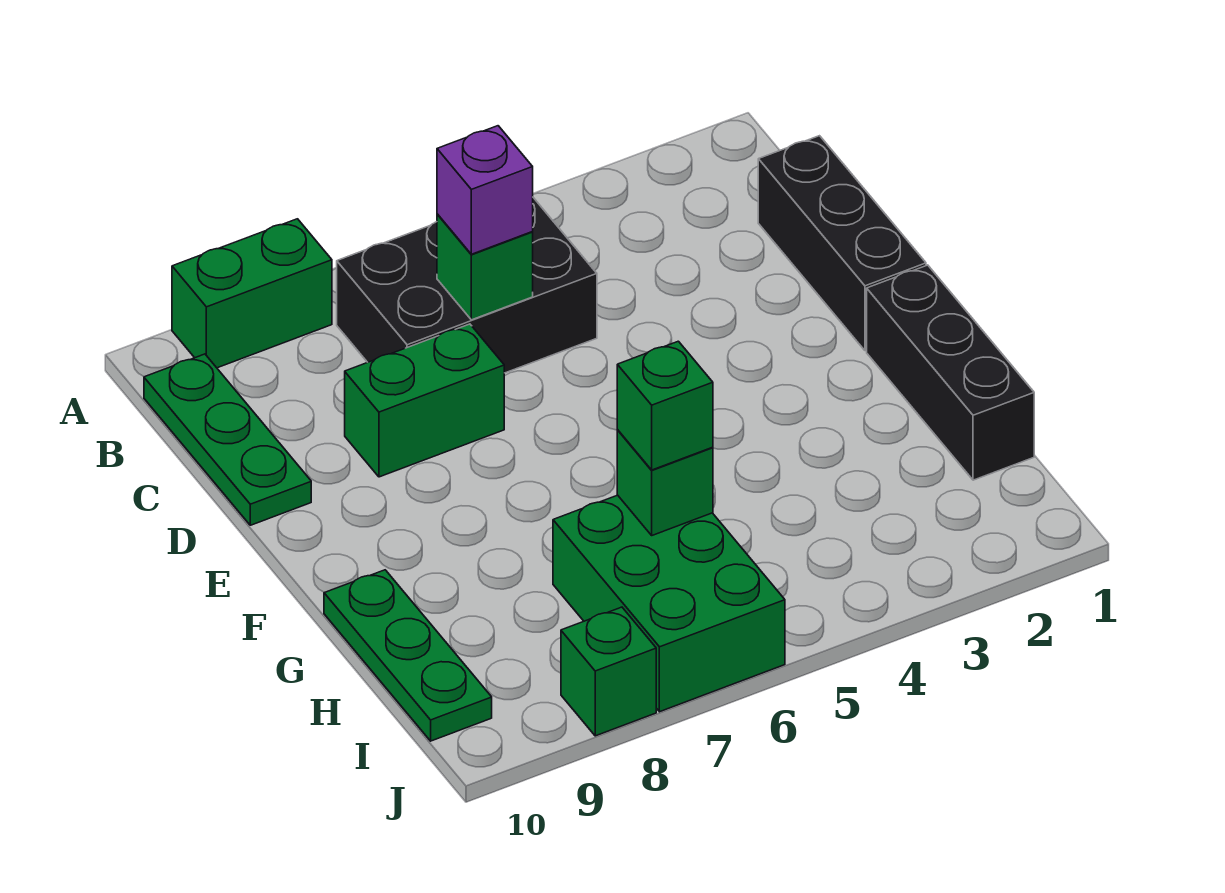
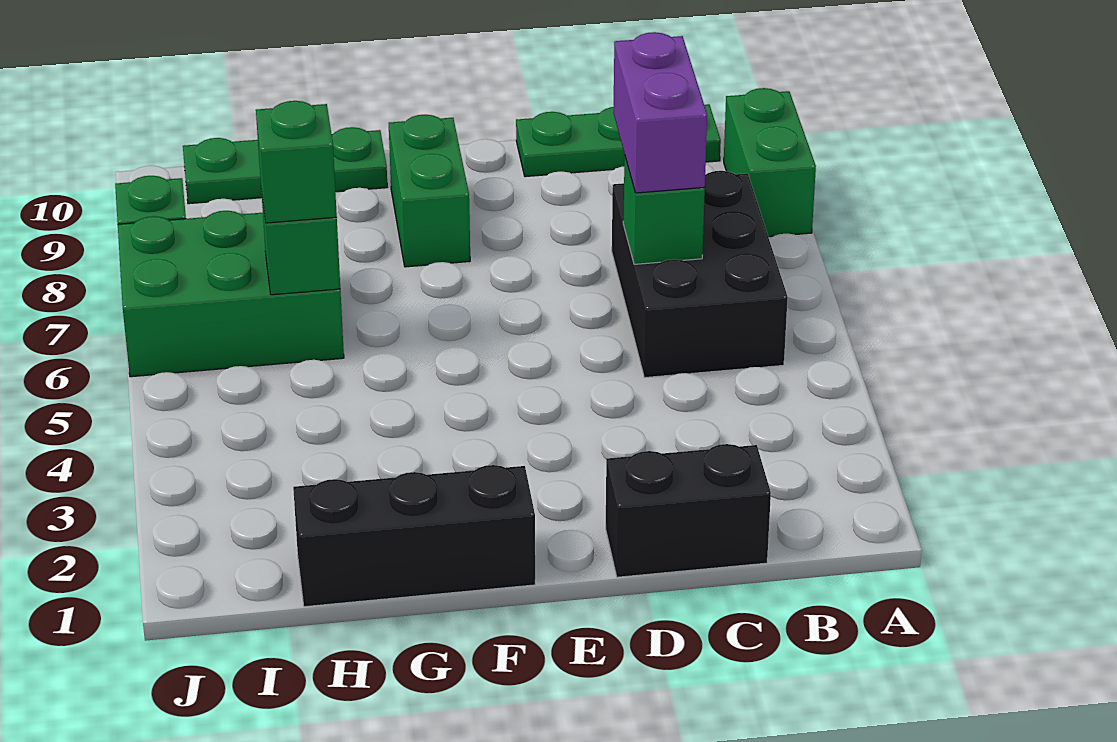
black brick C1:E1 level 1 -> black brick C1:D1 level 1
purple brick C6 level 3 -> purple brick C6:C7 level 3
green brick D7:D8 level 1 -> green brick F8:F9 level 1

